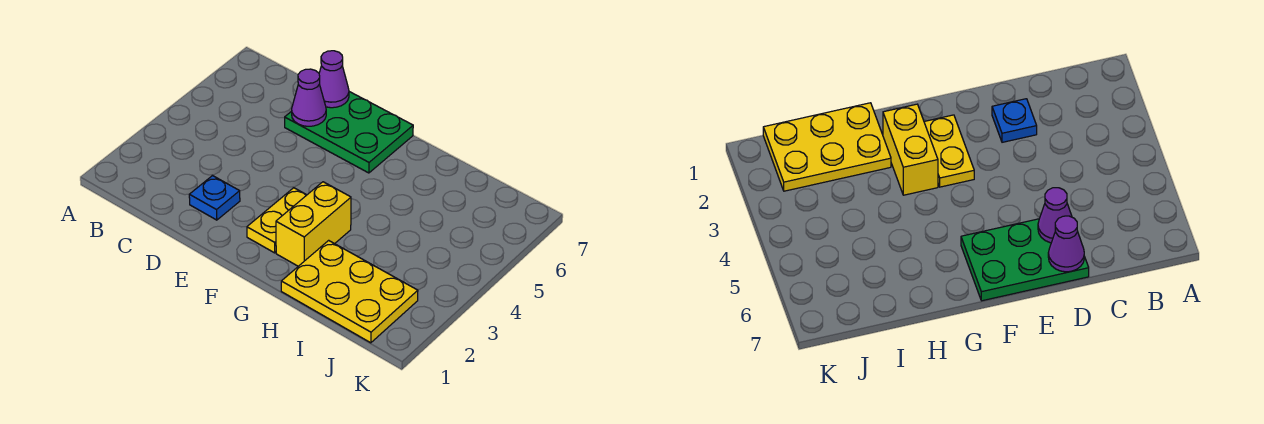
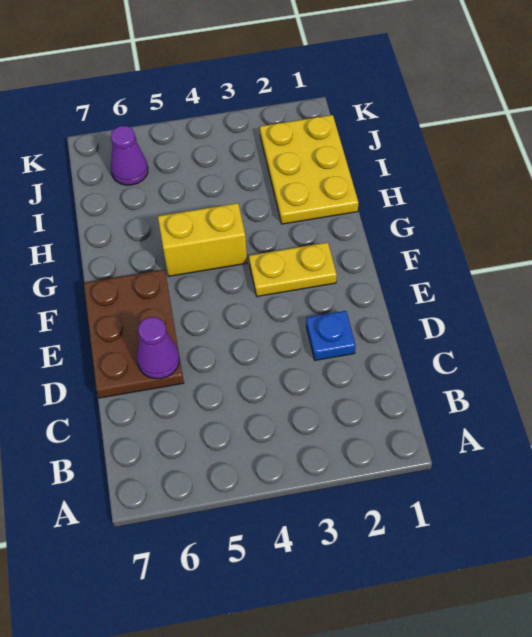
green plate D6:F7 level 1 -> brown plate D6:F7 level 1
purple cone D7 level 2 -> purple cone J6 level 1
yellow brick G2:G3 level 1 -> yellow brick G4:G5 level 1

